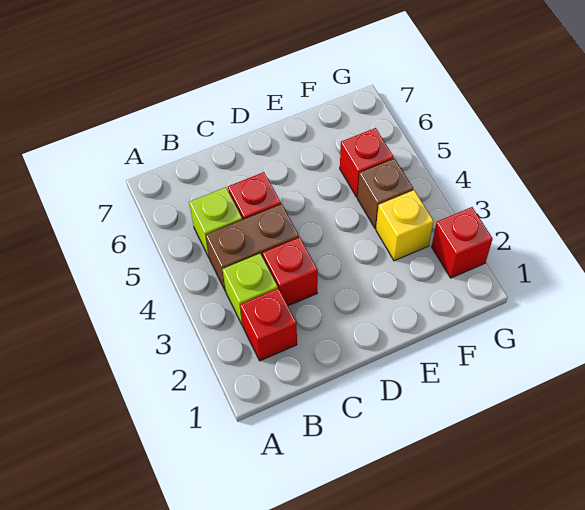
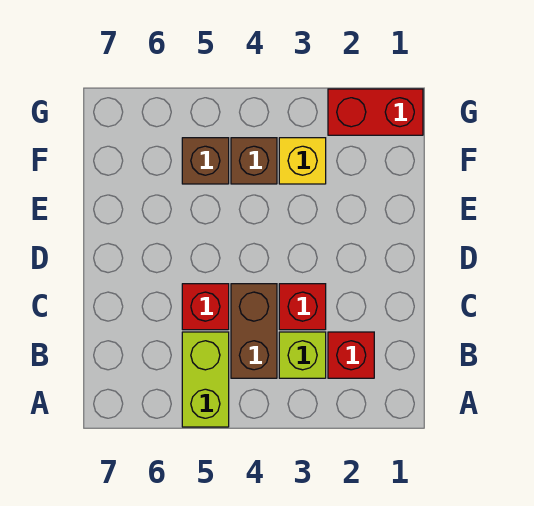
lime brick B5 level 1 -> lime brick A5:B5 level 1
red brick F5 level 1 -> brown brick F5 level 1
red brick G2 level 1 -> red brick G1:G2 level 1

